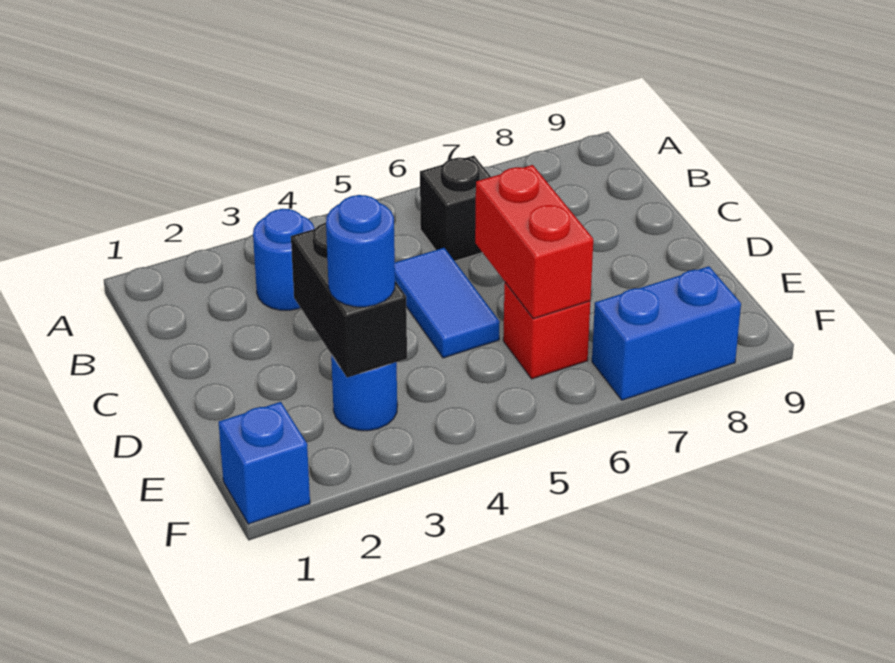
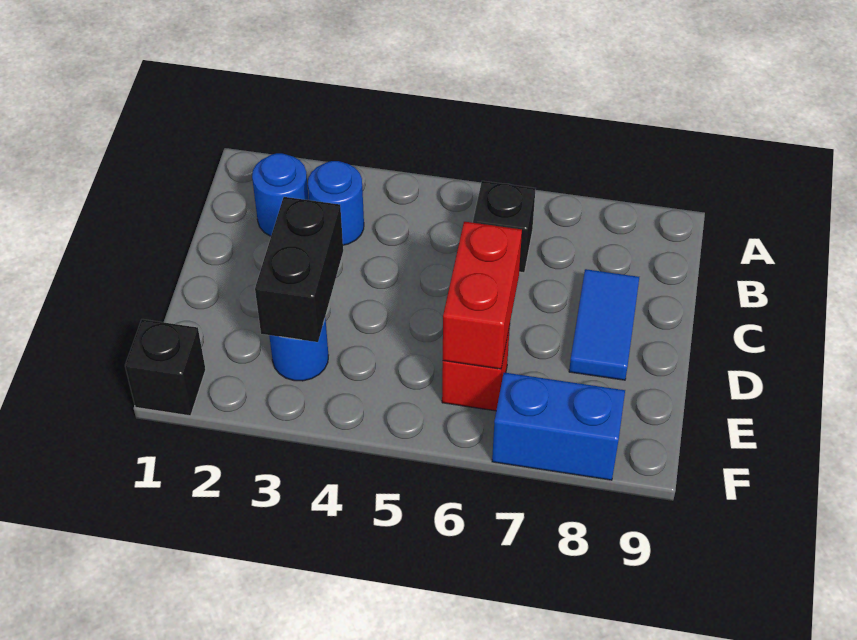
blue tile C5:D5 level 1 -> blue tile C8:D8 level 1
blue round brick E3 level 3 -> blue round brick B2 level 1
blue brick F1 level 1 -> black brick F1 level 1

